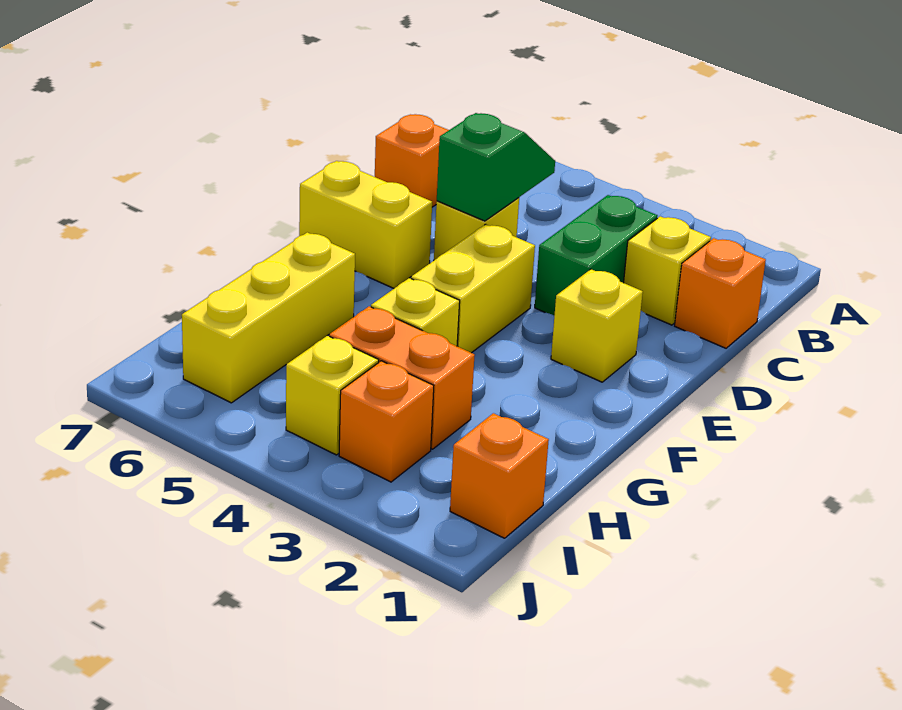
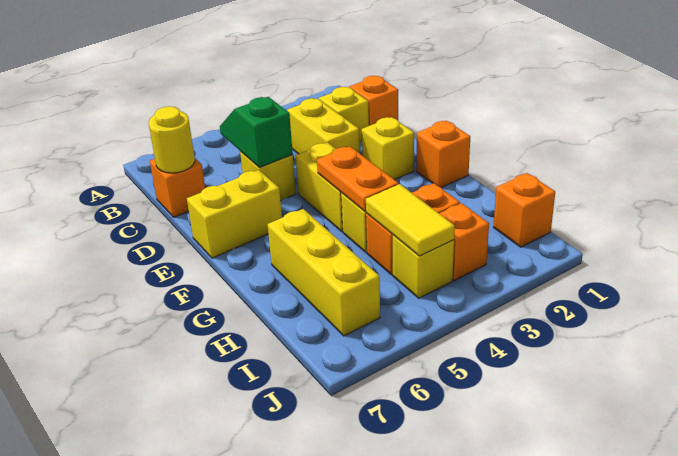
green brick C3:D3 level 1 -> yellow brick C3:D3 level 1
none -> yellow round brick C7 level 2
none -> orange brick F1 level 1
none -> orange plate F4:G4 level 2
none -> yellow tile H4:I4 level 2

